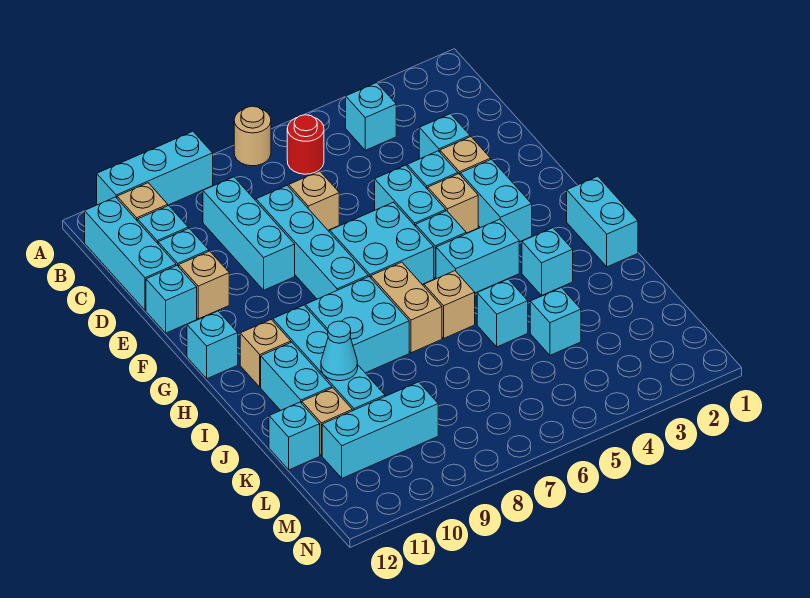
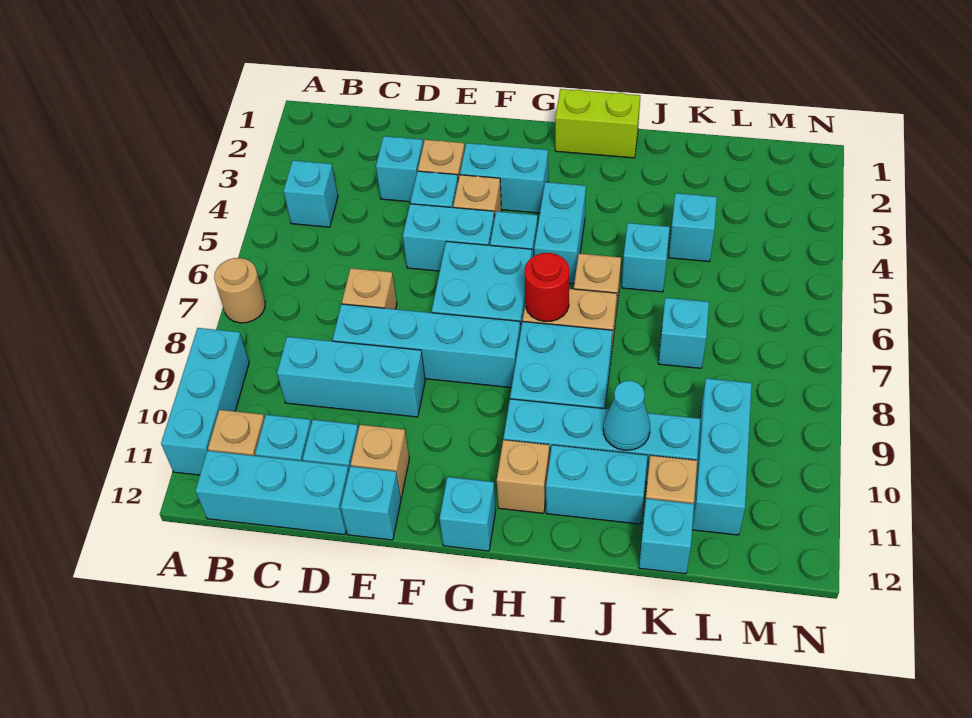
red round brick B6 level 1 -> red round brick H7 level 2
cyan brick H1:I1 level 1 -> lime brick H1:I1 level 1
cyan brick I3 level 1 -> cyan brick K7 level 1

